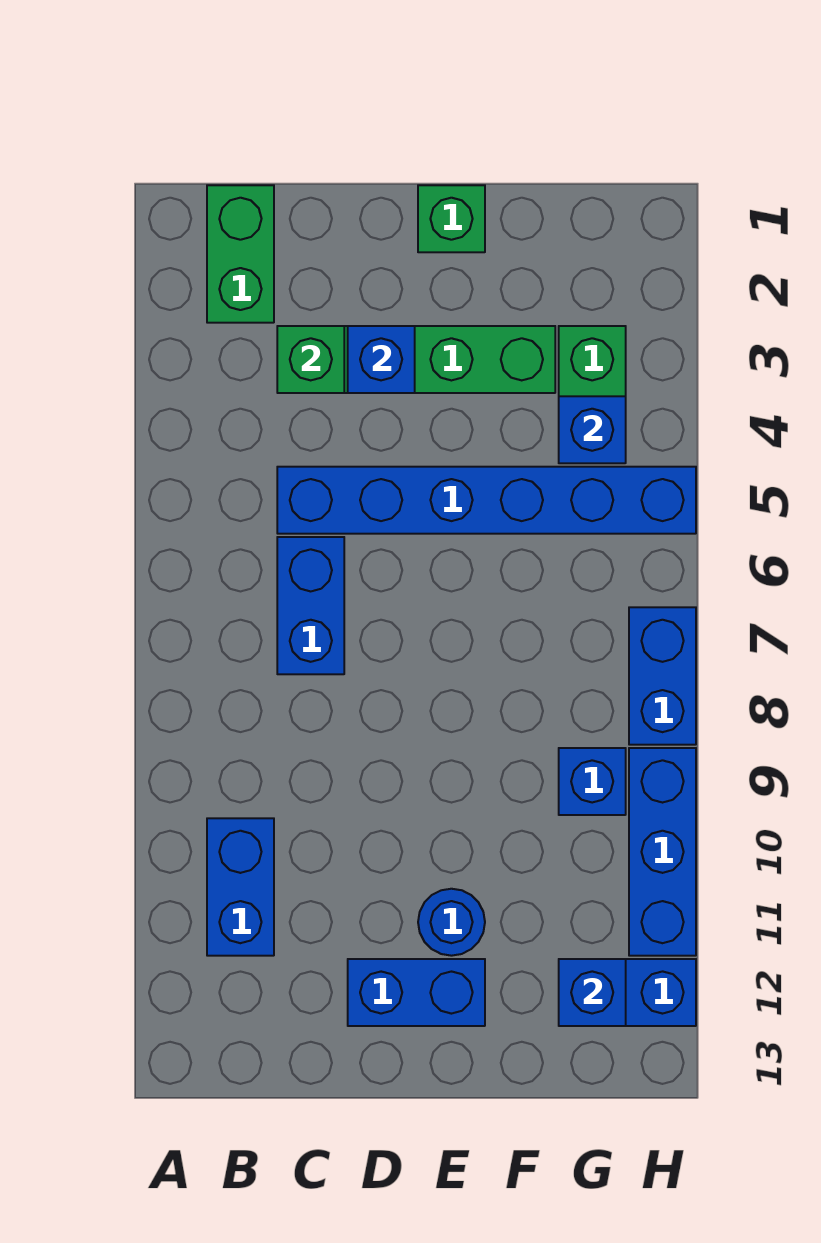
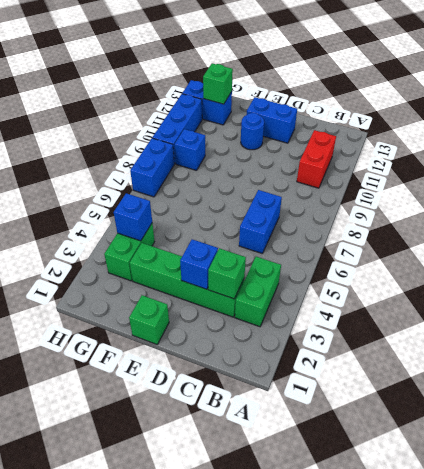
green brick B1:B2 level 1 -> green brick B3:B4 level 1
blue brick B10:B11 level 1 -> red brick B10:B11 level 1
blue brick C5:H5 level 1 -> none
blue brick G12 level 2 -> green brick G12 level 2

